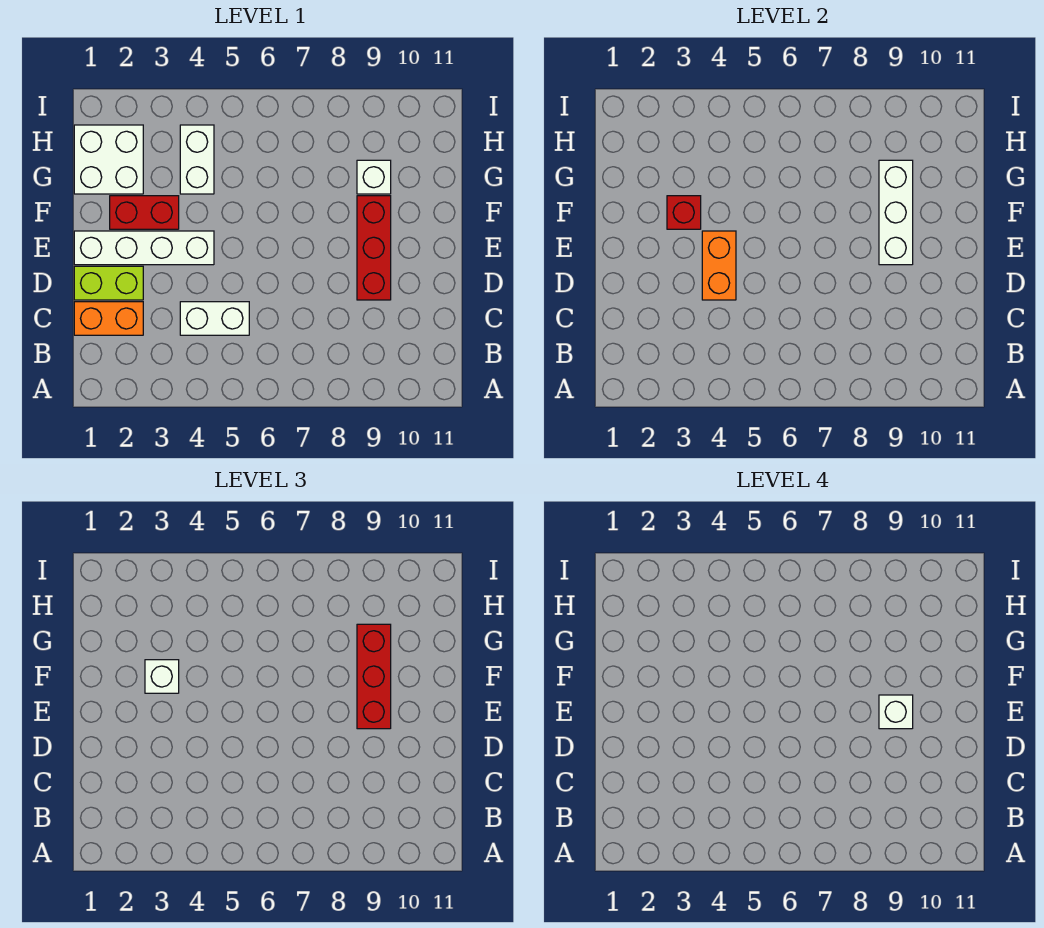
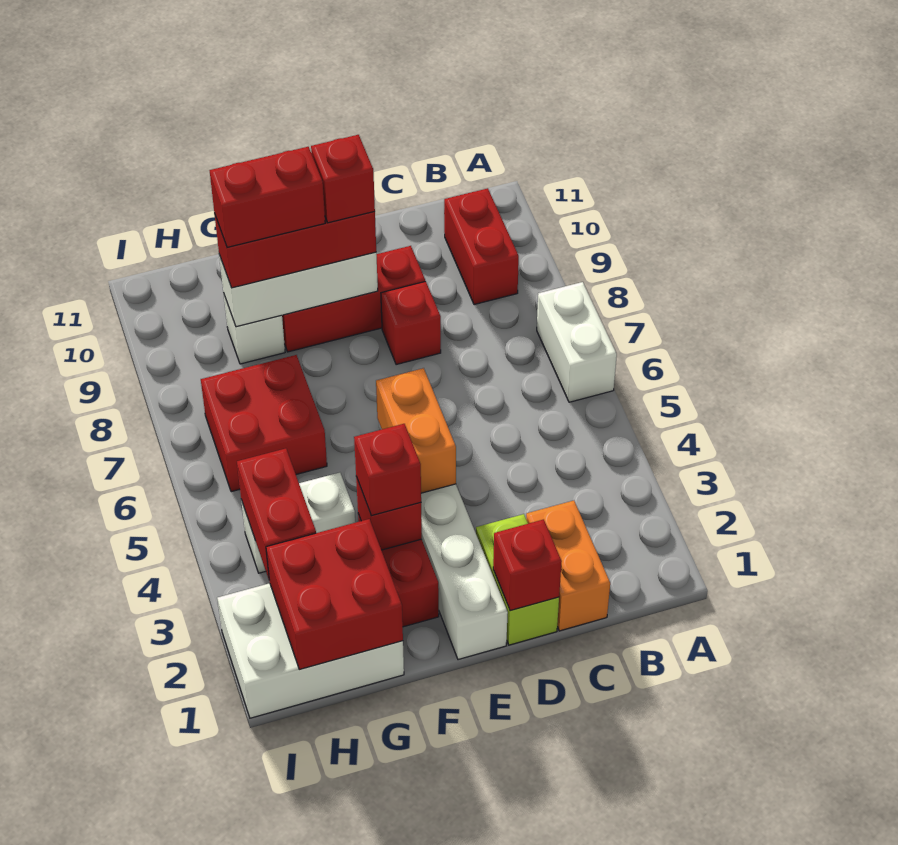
none -> red brick B9:B10 level 1
white brick C4:C5 level 1 -> white brick A6:A7 level 1
none -> red brick D1 level 2
orange brick D4:E4 level 2 -> orange brick E4:E5 level 2
none -> red brick D8 level 1
white brick E9 level 4 -> red brick E9 level 4
white brick F3 level 3 -> red brick F3 level 3
none -> red brick F9:G9 level 4
white brick G1:H2 level 1 -> white brick G1:I2 level 1
none -> red brick G1:H2 level 2
none -> red brick G6:H7 level 1
none -> red brick H3:H4 level 2

